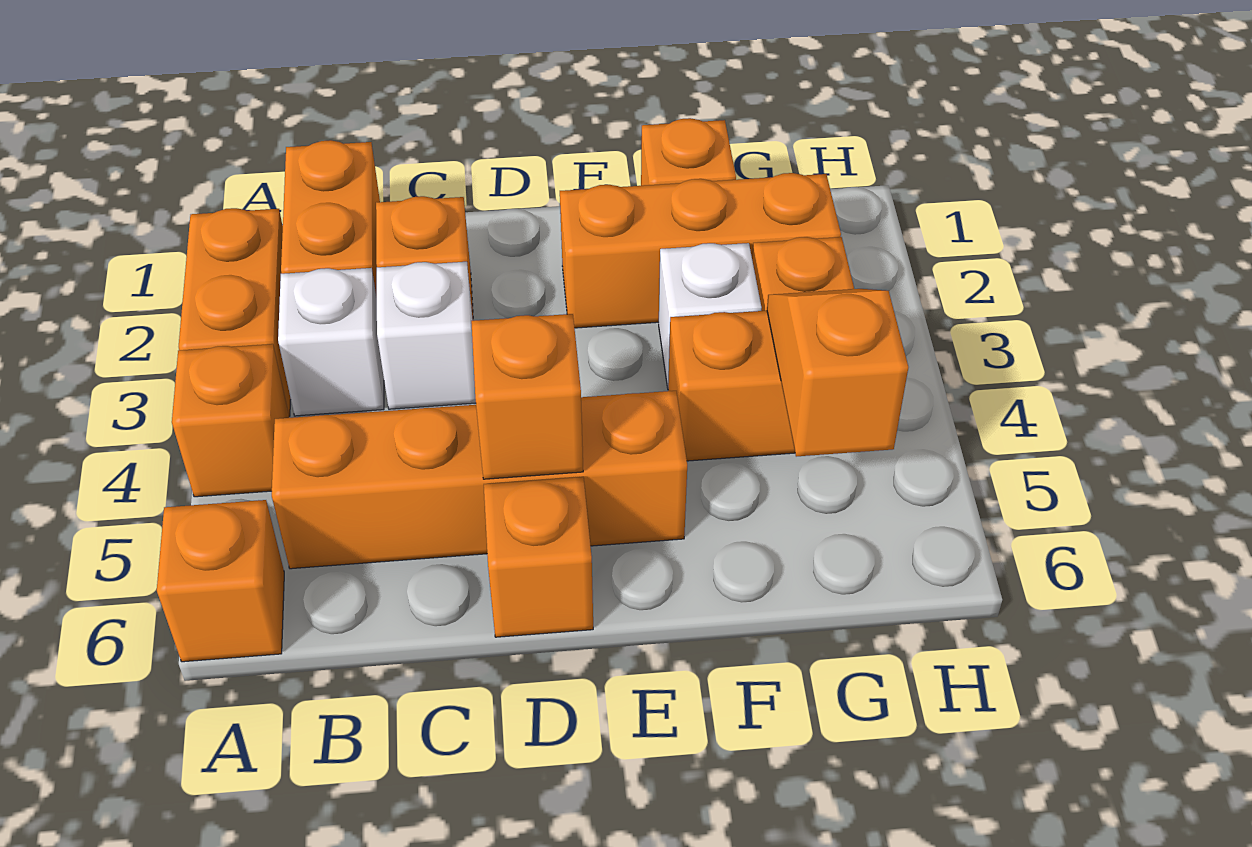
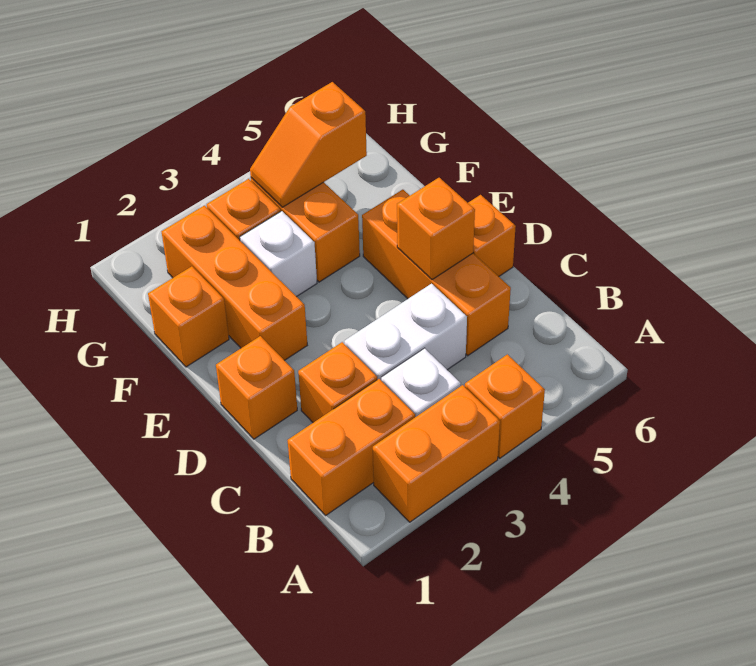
orange brick A6 level 1 -> orange brick D1 level 1
orange brick B5:E5 level 1 -> orange brick C5:E5 level 1
white brick C3 level 1 -> white brick C3:C4 level 1

